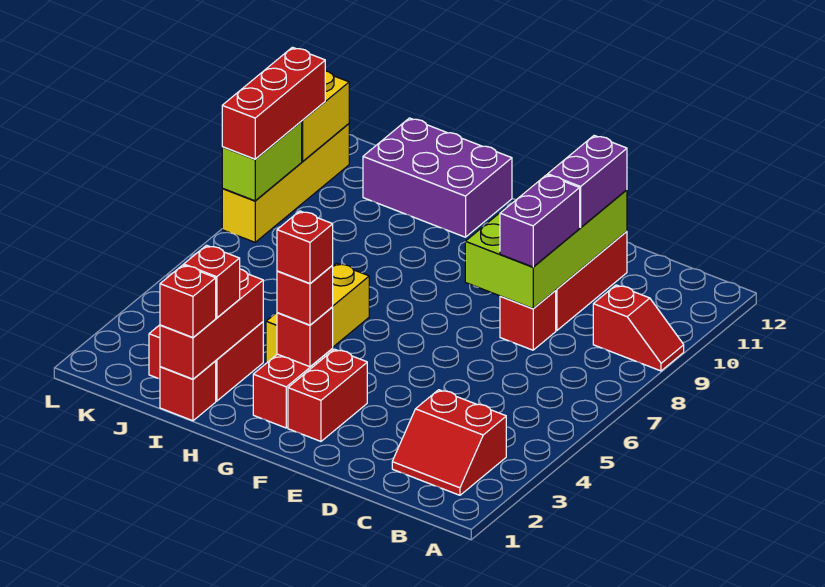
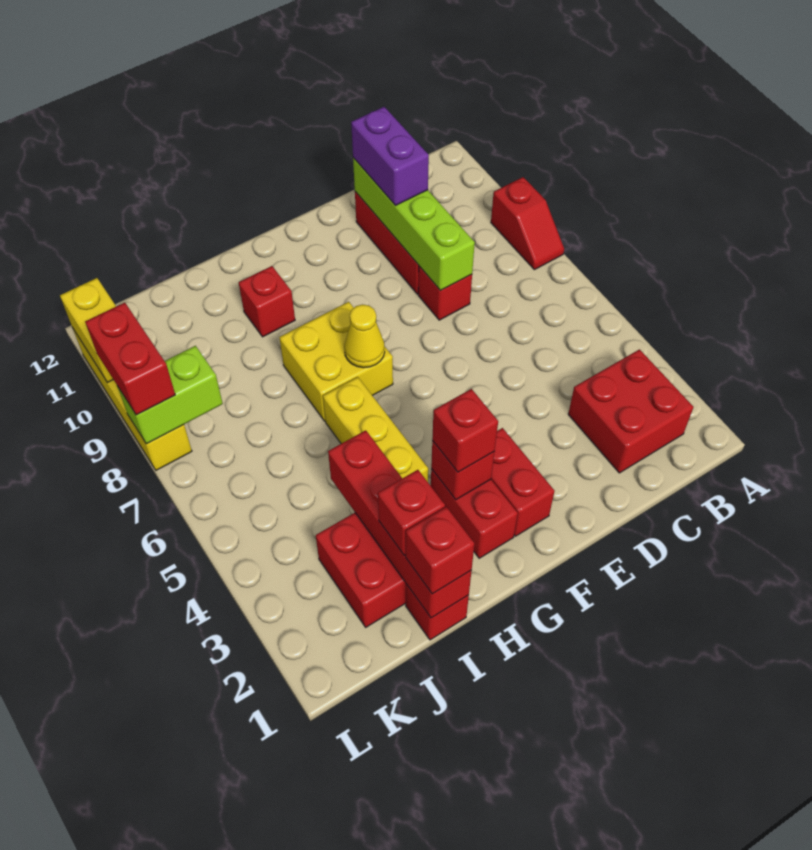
red slope A9:B9 level 1 top B -> red slope A8:A9 level 1 top 9
red slope B2:C3 level 1 top 3 -> red brick B2:C3 level 1
lime brick D8:E11 level 2 -> lime brick D8:D11 level 2
purple brick D8:D9 level 3 -> none
red brick G3 level 4 -> red brick H10 level 1
none -> yellow brick G7:H8 level 1
none -> yellow cone G7 level 2
purple brick H11:J12 level 1 -> none
red brick I1:I3 level 2 -> red brick I1:I4 level 2
lime brick L8:L9 level 2 -> lime brick K8:L8 level 2
red brick L8:L10 level 3 -> red brick L8:L9 level 3

